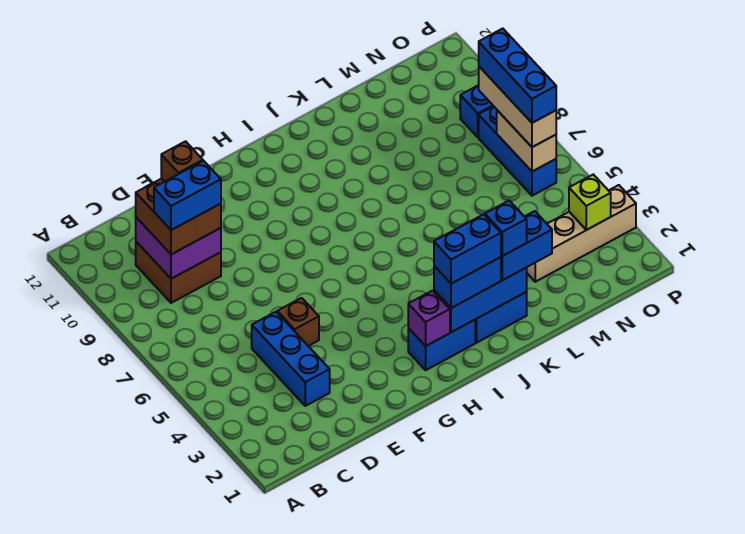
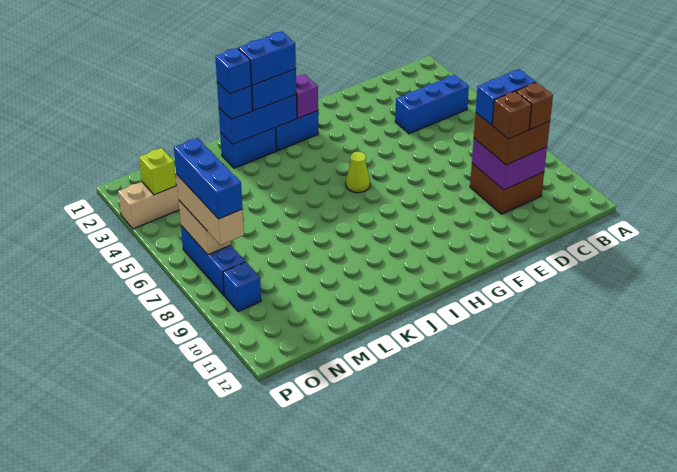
blue brick D3:D5 level 1 -> blue brick B4:D4 level 1
brown brick E5 level 1 -> brown brick C10 level 4
none -> lime cone H6 level 1
blue brick K2:L2 level 3 -> blue brick K2 level 3

